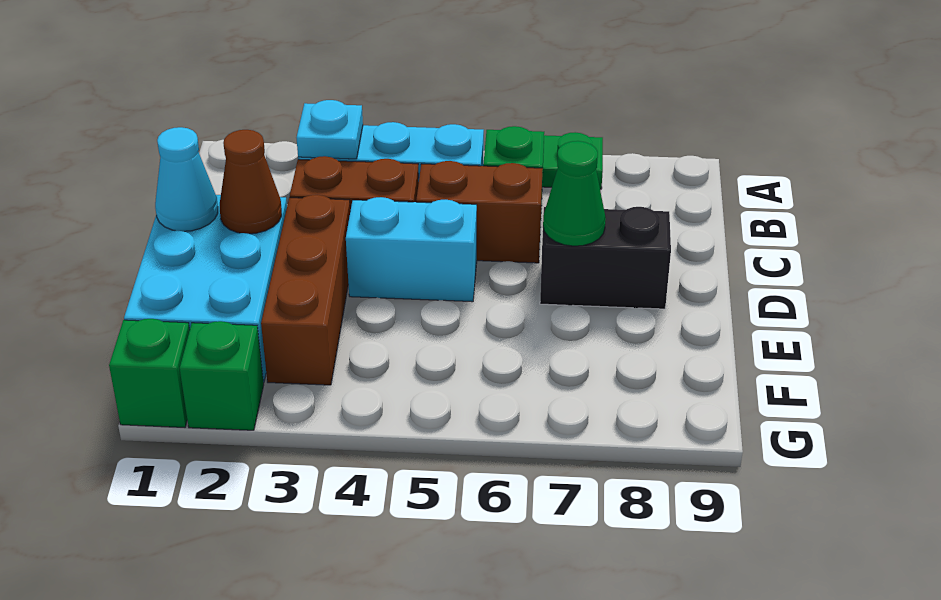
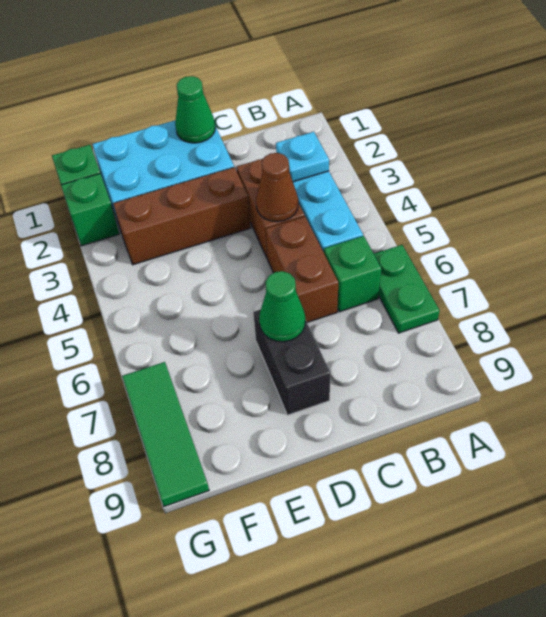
cyan cone D1 level 2 -> green cone D1 level 2
brown cone D2 level 2 -> brown cone C4 level 2
cyan brick D4:D5 level 1 -> none
none -> green tile G7:G9 level 1

